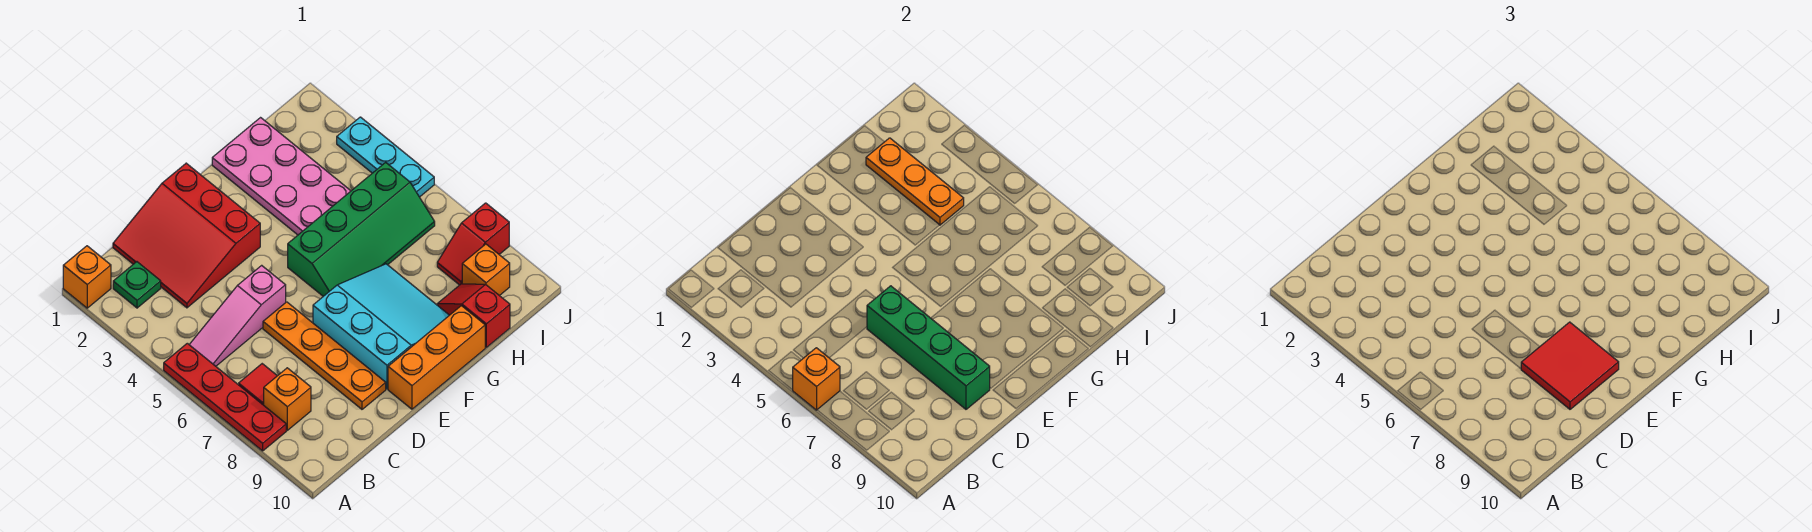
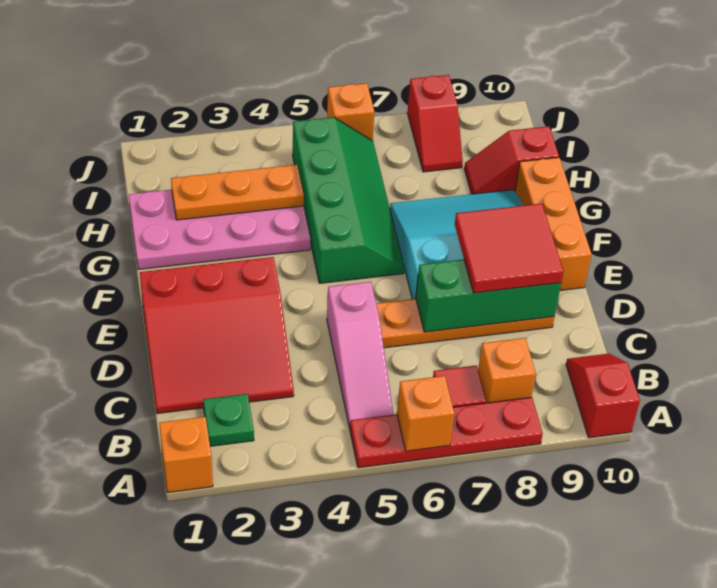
none -> red slope A10:B10 level 1 top A
green brick D6:D9 level 2 -> green brick D7:D9 level 2
orange brick I9 level 1 -> orange brick J6 level 1
cyan plate J3:J5 level 1 -> none

